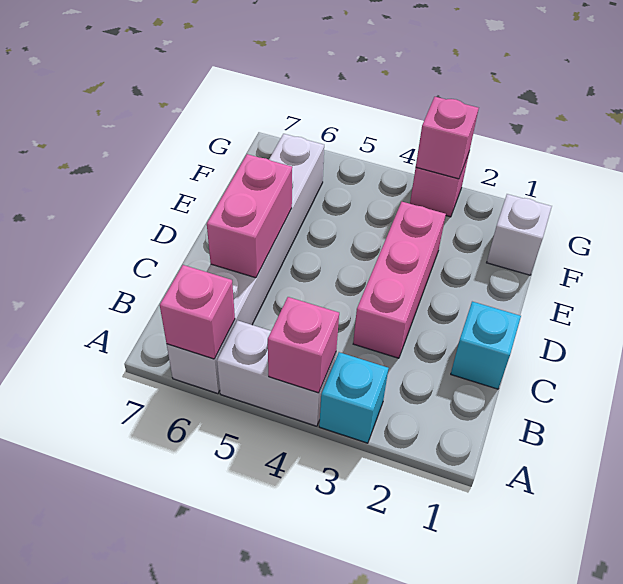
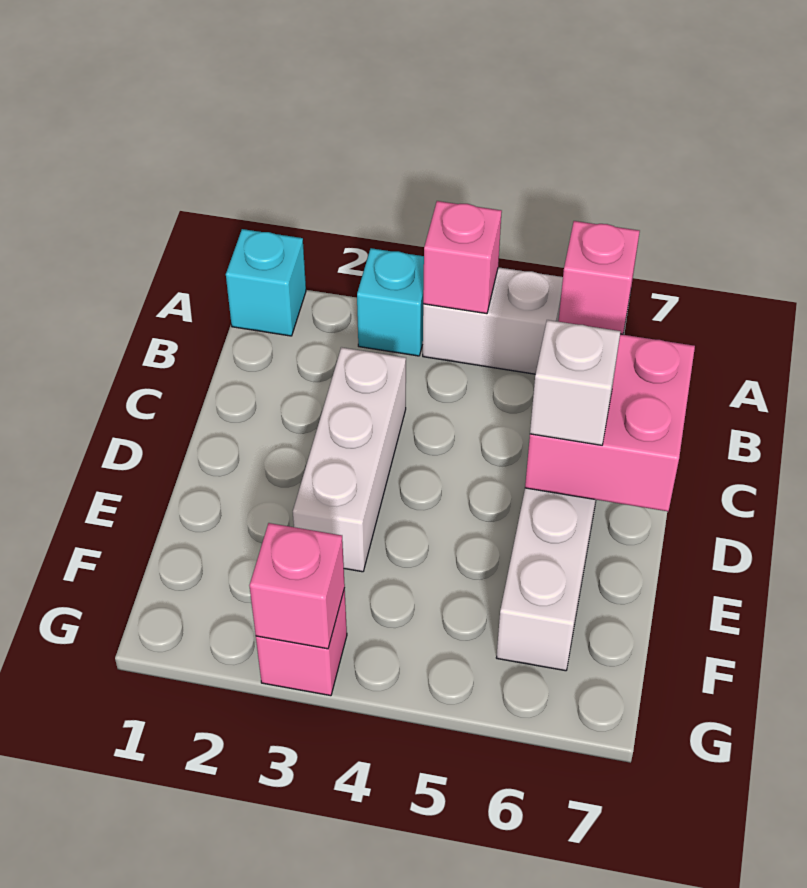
cyan brick C1 level 1 -> cyan brick A1 level 1
pink brick C3:E3 level 1 -> white brick C3:E3 level 1
pink brick C6:D6 level 2 -> pink brick C6:D7 level 2
white brick F1 level 1 -> white brick D6 level 3

